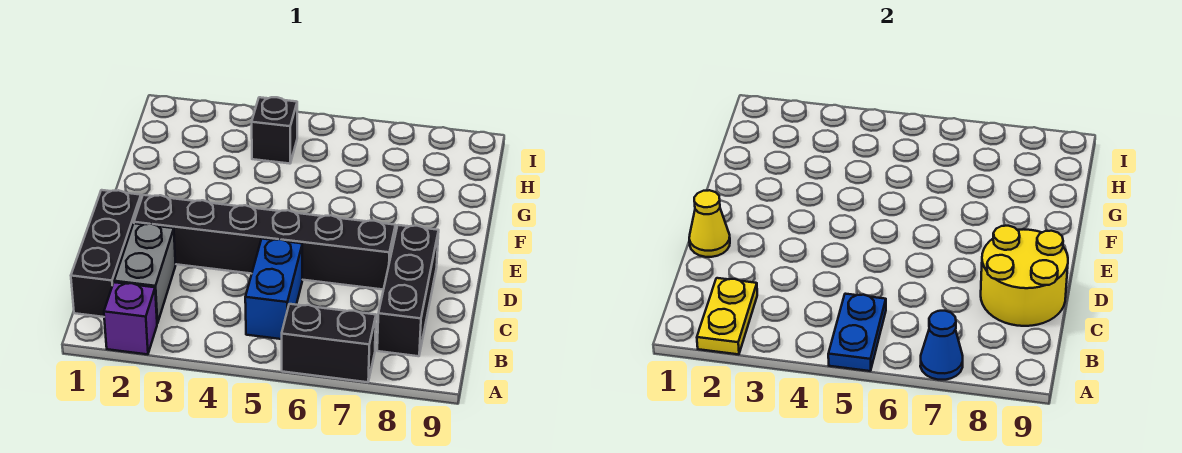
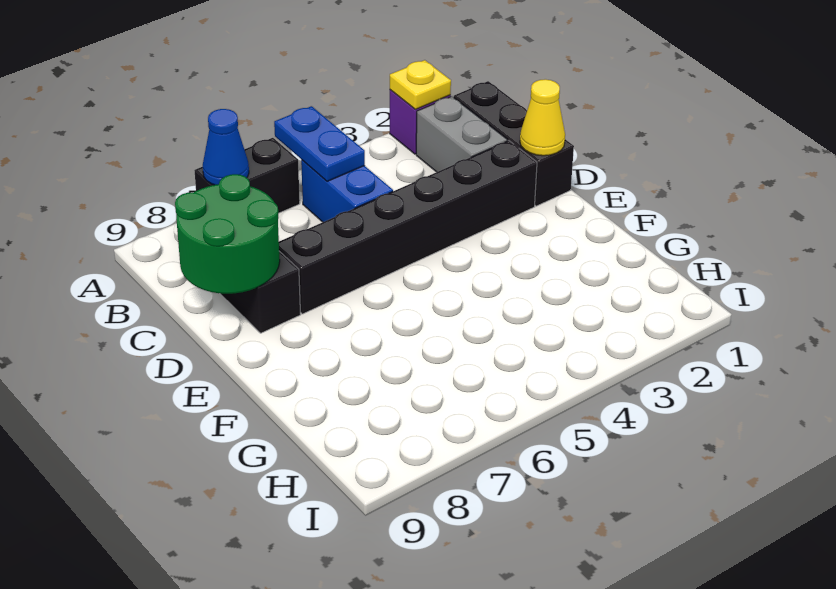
yellow plate A2:B2 level 2 -> yellow plate A2 level 2
yellow round brick C8:D9 level 2 -> green round brick C8:D9 level 2
black brick H4 level 1 -> none

